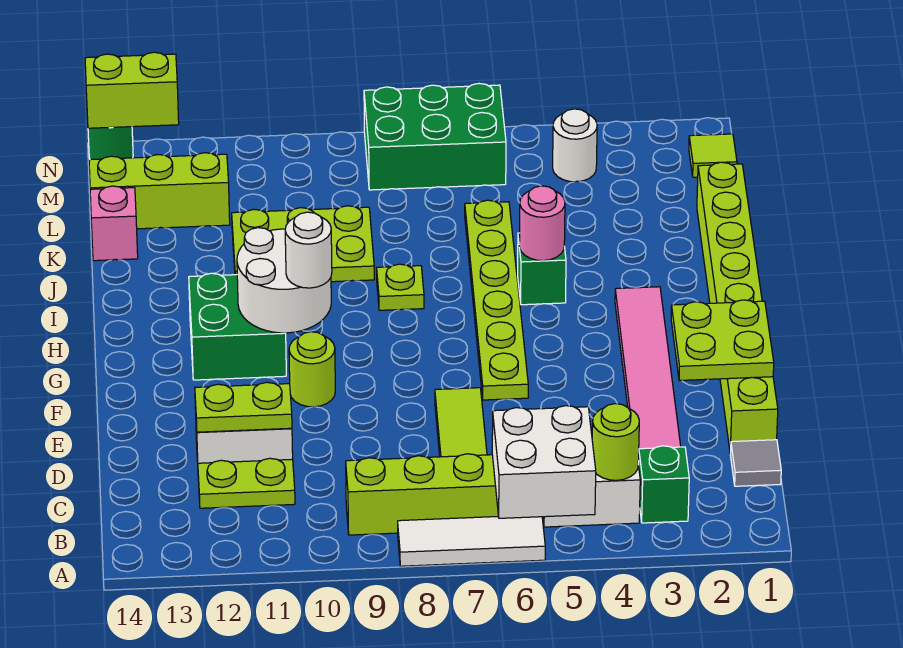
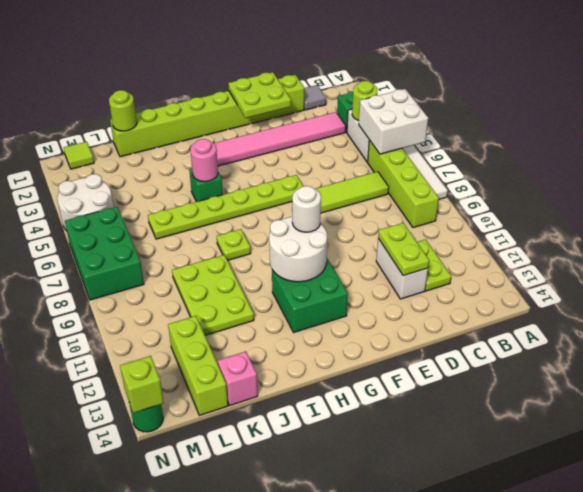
lime round brick F10 level 1 -> lime round brick K1 level 2
white round brick M4 level 1 -> white round brick M4:N5 level 1
lime brick N13:N14 level 2 -> lime brick N14 level 2

